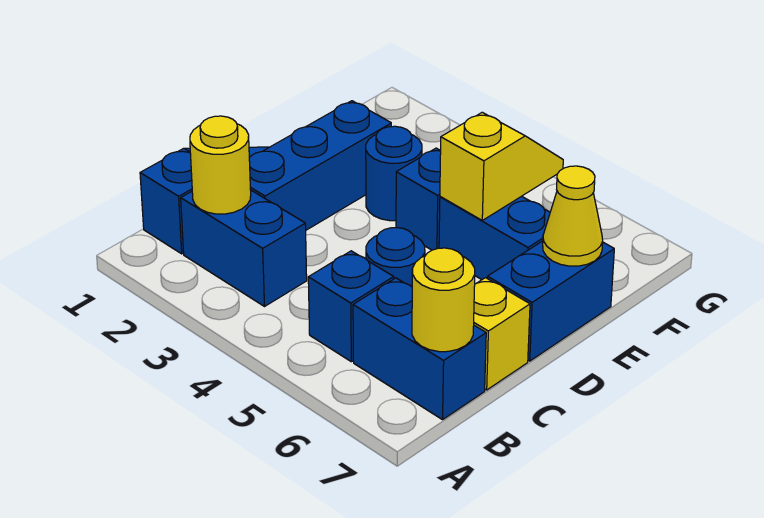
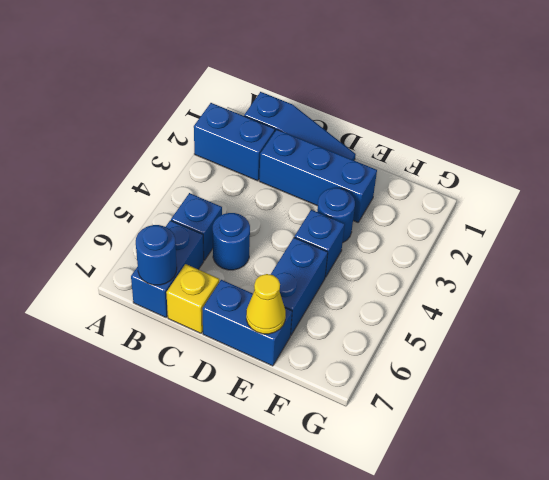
blue brick B2:B3 level 1 -> blue brick A2:B2 level 1
yellow round brick B2 level 2 -> none
yellow round brick B7 level 2 -> blue round brick B7 level 2
yellow slope E5:F5 level 2 top E -> none

